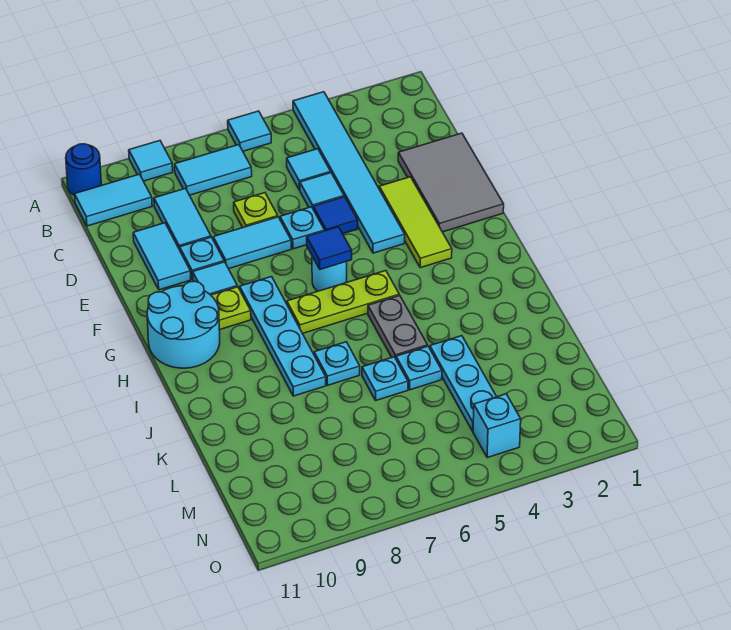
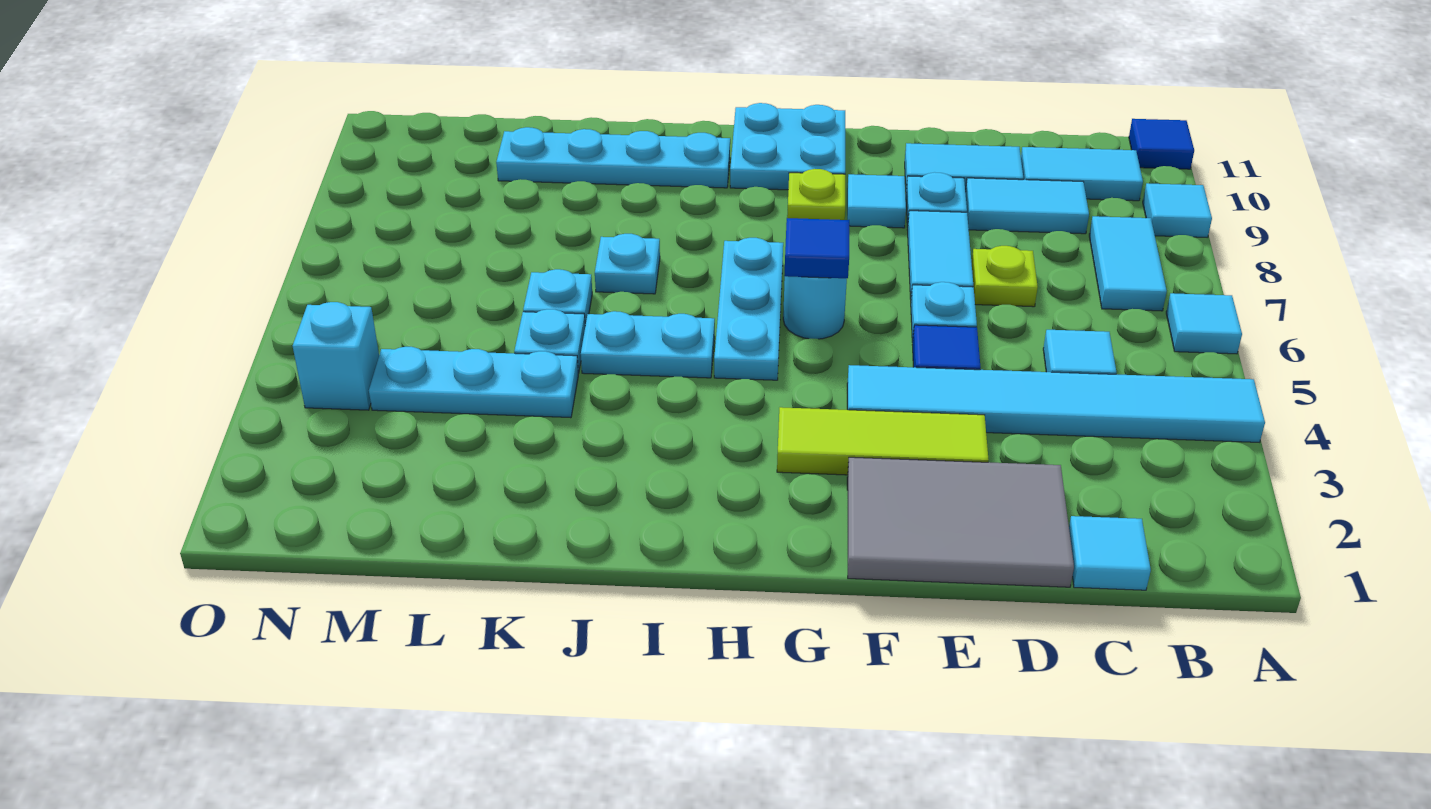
blue round brick A11 level 1 -> blue tile A11 level 1
cyan tile B10:B11 level 1 -> cyan tile B10:C10 level 1
cyan tile D5 level 1 -> cyan tile C1 level 1
cyan plate G8:J8 level 1 -> cyan plate I10:L10 level 1
cyan round brick G10:H11 level 1 -> cyan plate G10:H11 level 1
lime plate H5:H7 level 1 -> cyan plate H5:H7 level 1
grey plate I5:J5 level 1 -> cyan plate I5:J5 level 1

